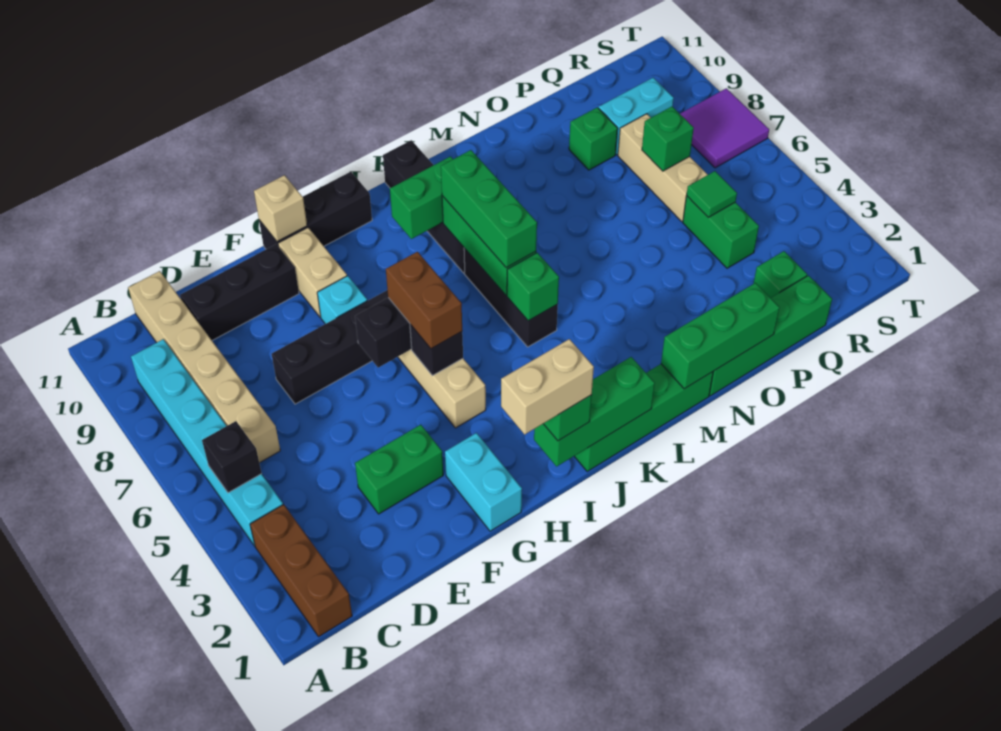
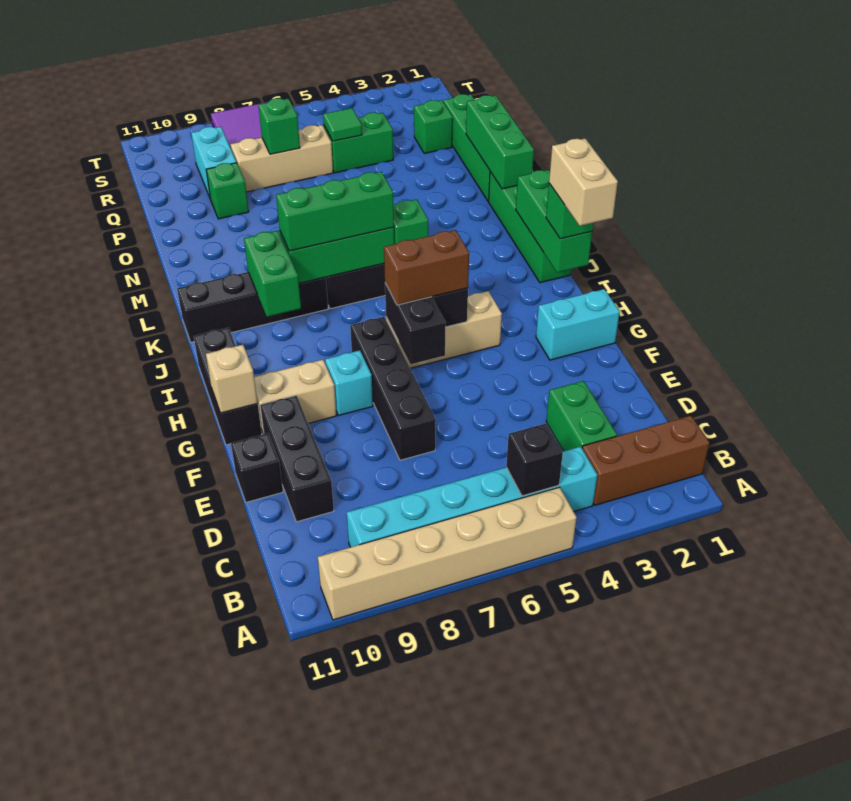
tan brick C6:C11 level 1 -> tan brick A5:A10 level 1
green brick E3:F3 level 1 -> green brick C3:D3 level 1
none -> black brick E11 level 1

